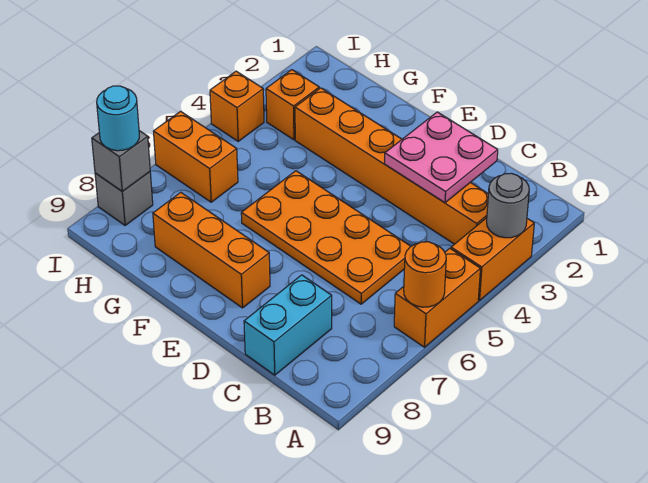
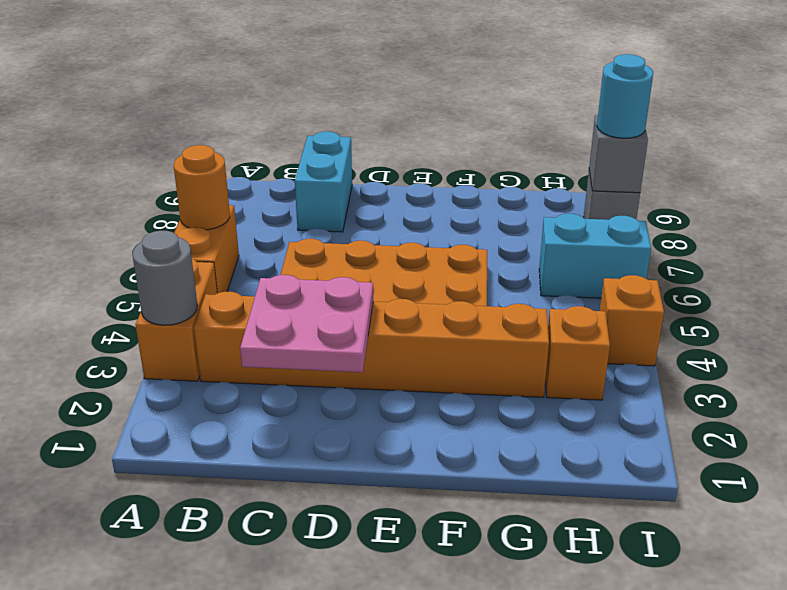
orange brick E8:G8 level 1 -> none
orange brick H6:I6 level 1 -> cyan brick H6:I6 level 1

